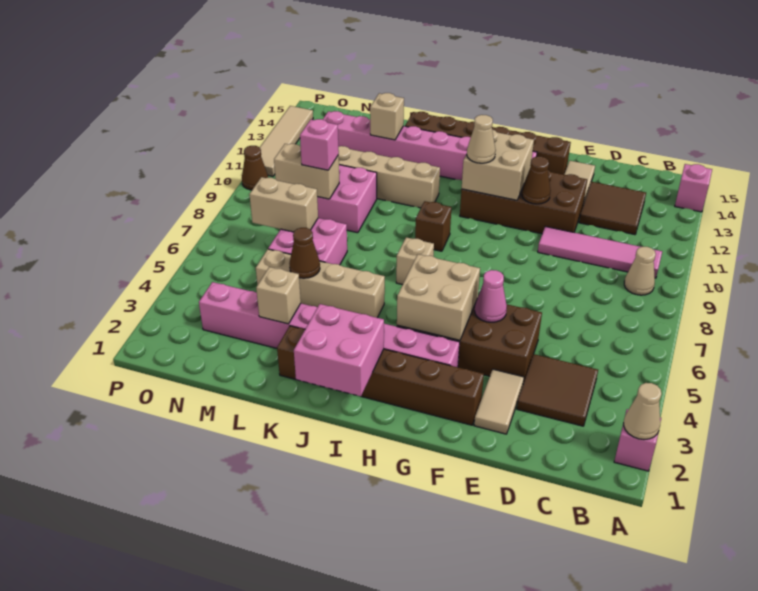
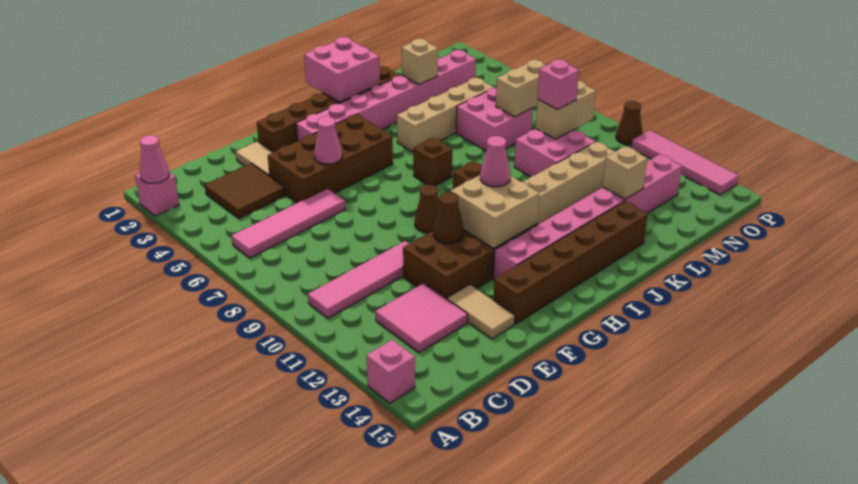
tan cone A2 level 2 -> pink cone A2 level 2
none -> pink tile B6:E6 level 1
tan cone B9 level 1 -> none
brown tile C12:D13 level 1 -> pink tile C12:D13 level 1
tan brick G4:H5 level 2 -> none
tan cone H11 level 3 -> pink cone H11 level 3
tan brick I7 level 1 -> brown brick I7 level 1
brown cone L5 level 2 -> brown cone G9 level 1
tan tile P11:P14 level 1 -> pink tile P11:P14 level 1

